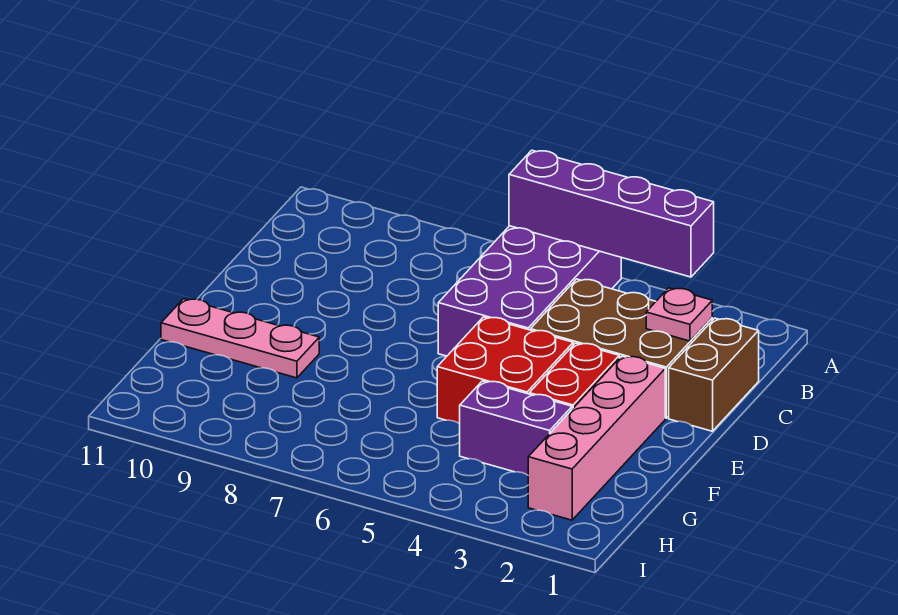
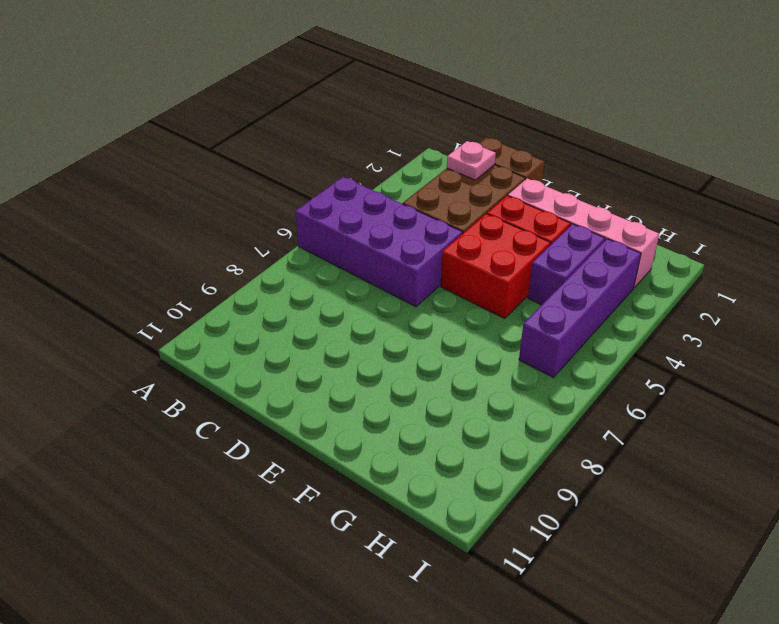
purple brick A3:A6 level 2 -> purple brick H3:H6 level 1
pink plate F9:F11 level 1 -> none

